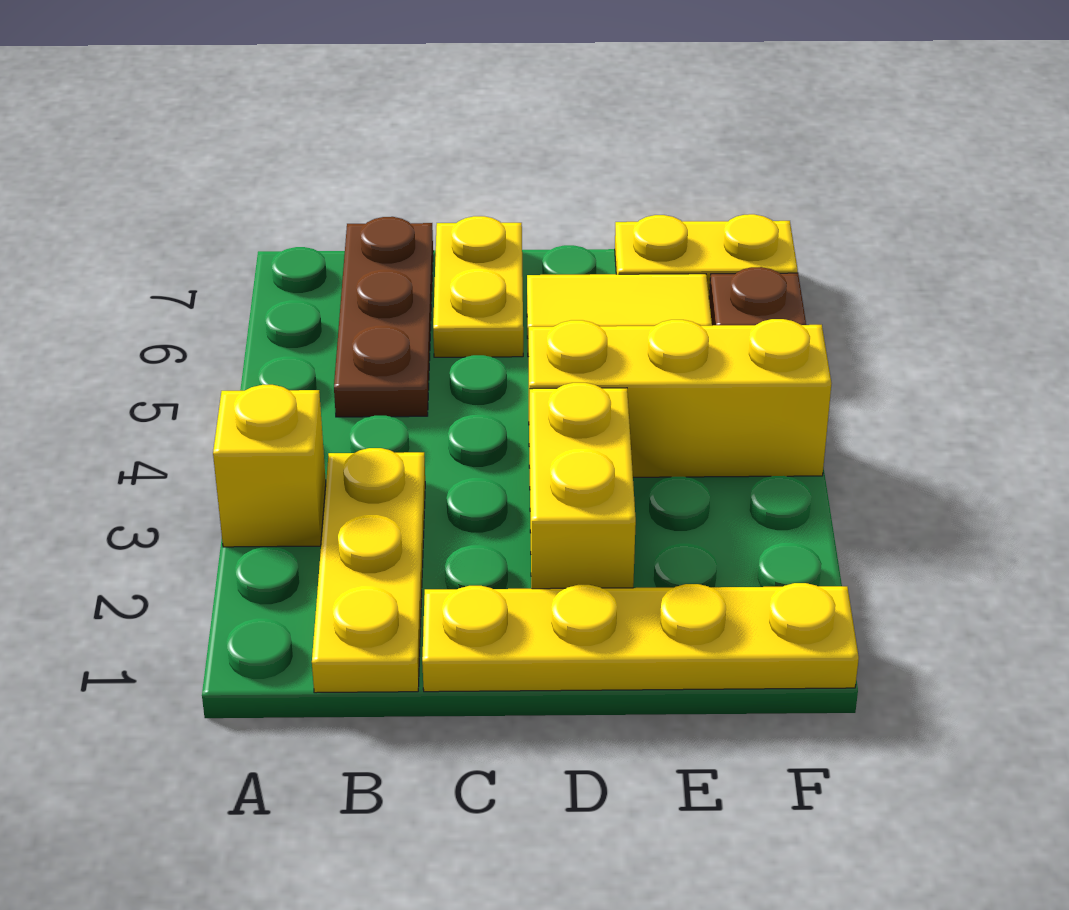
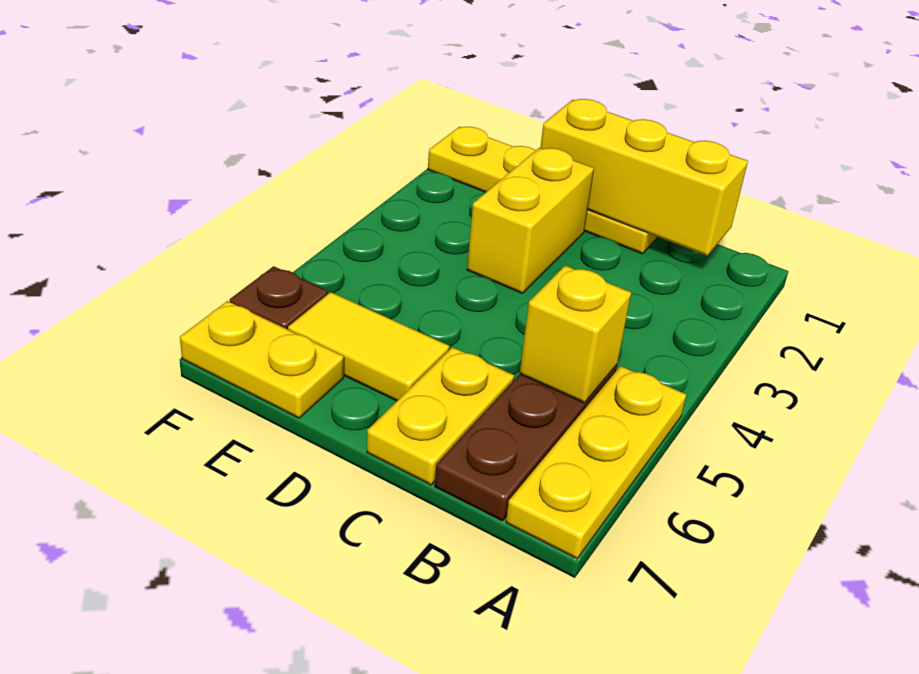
yellow brick A3 level 1 -> yellow brick B5 level 2
yellow plate B1:B3 level 1 -> yellow plate A5:A7 level 1
yellow brick D4:F4 level 1 -> yellow brick B1:D1 level 2

